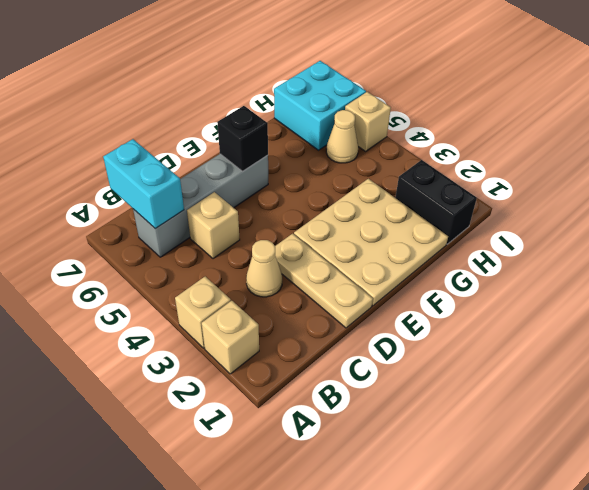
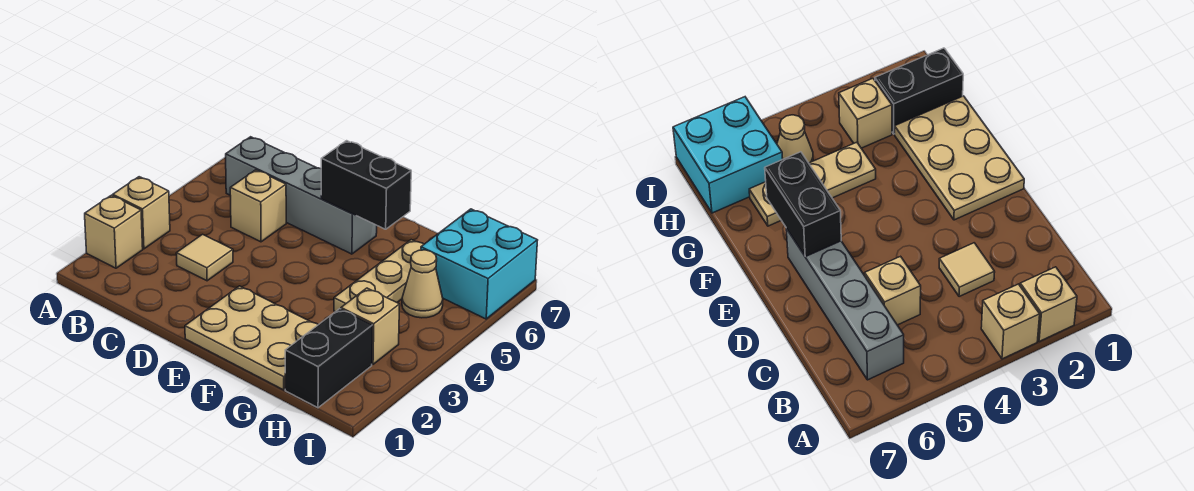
cyan brick B6:B7 level 2 -> none
tan cone C3 level 1 -> tan tile C3 level 1
tan plate D1:D3 level 1 -> tan plate G4:G6 level 1
tan plate E1:G3 level 1 -> tan plate E1:G2 level 1
black brick E6 level 2 -> black brick E6:F6 level 2
tan brick I5 level 1 -> tan brick H3 level 1

